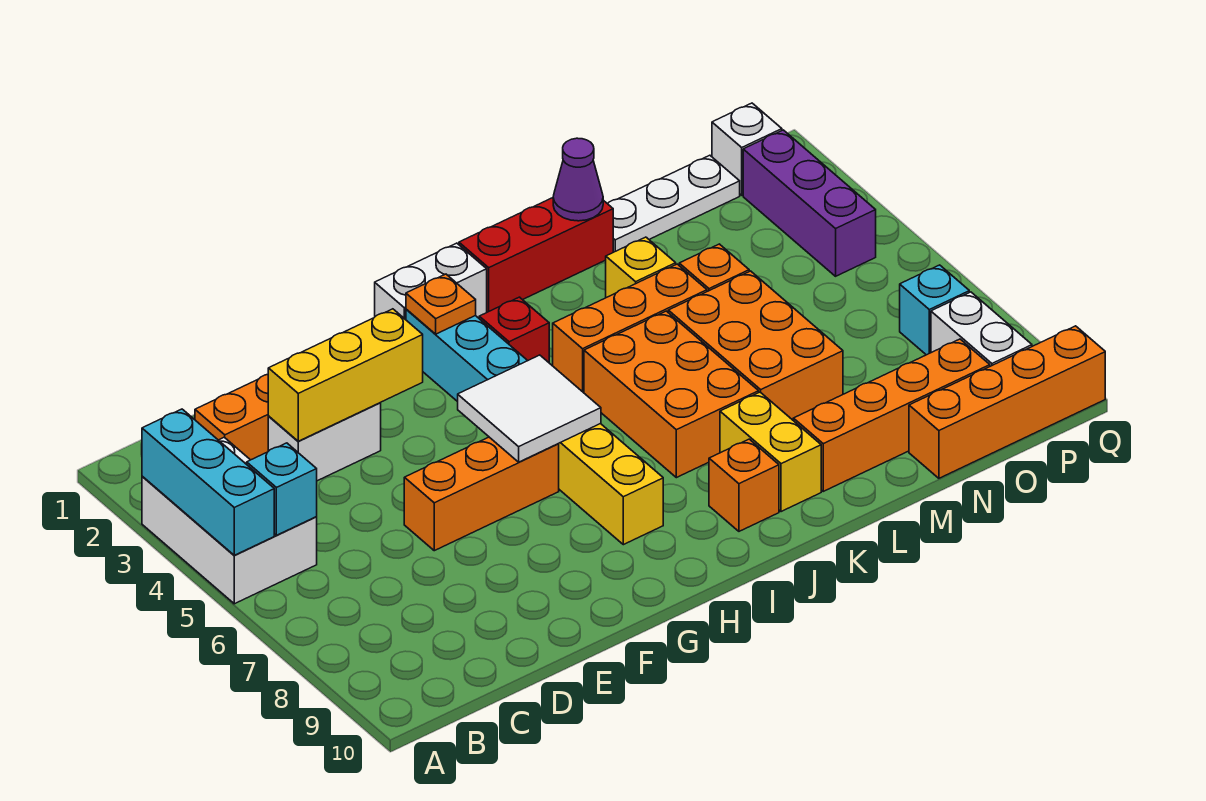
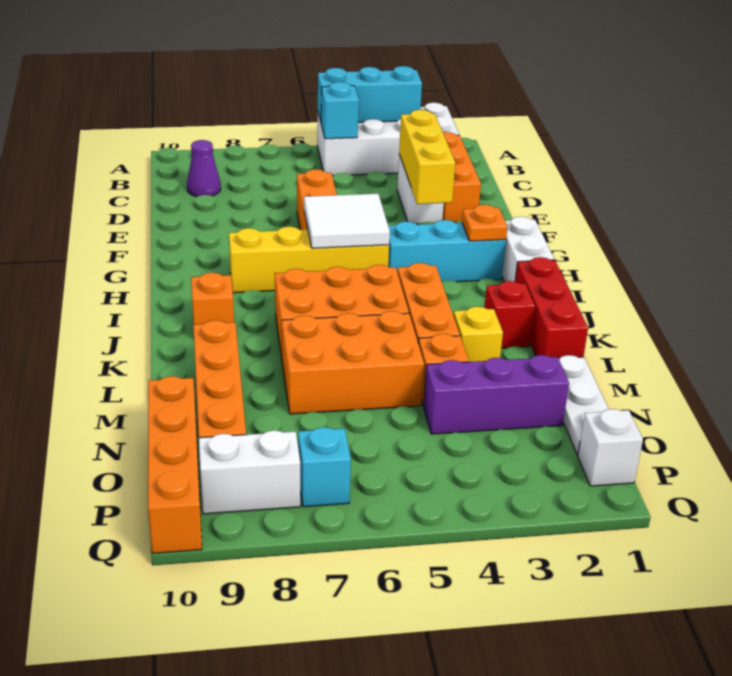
white brick A3:B5 level 1 -> white brick A2:B5 level 1
red brick I3 level 1 -> red brick K2 level 1
yellow brick K8:K9 level 1 -> none
purple cone L1 level 2 -> purple cone C9 level 1
purple brick P2:P4 level 1 -> purple brick N2:N4 level 1

